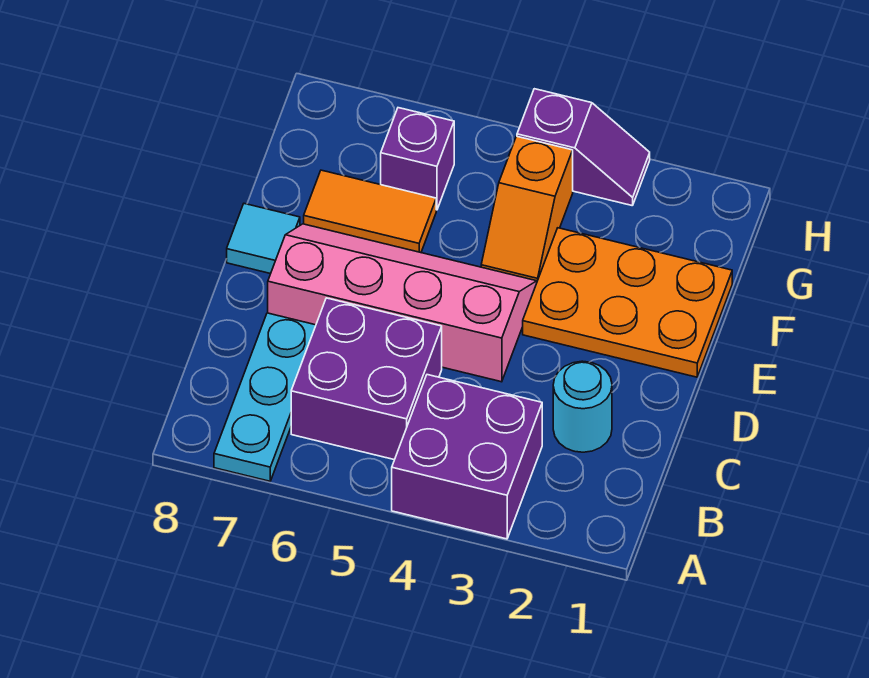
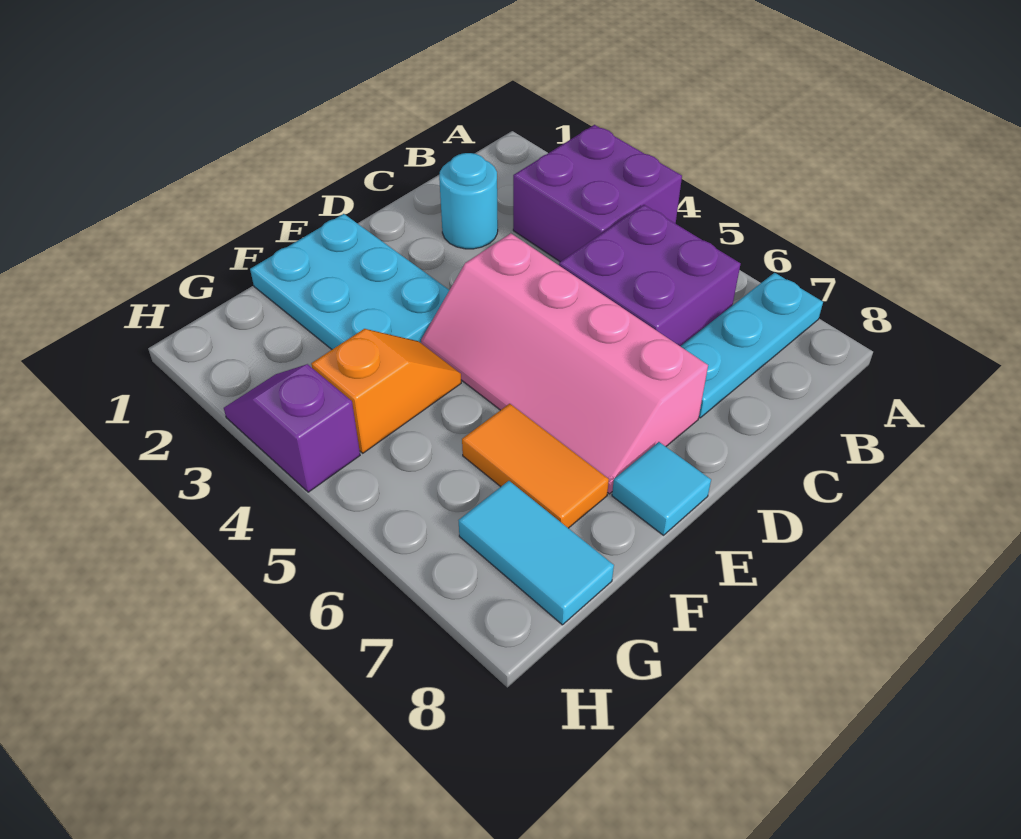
orange plate E1:F3 level 1 -> cyan plate E1:F3 level 1
purple brick G6 level 1 -> none
none -> cyan tile G7:G8 level 1

